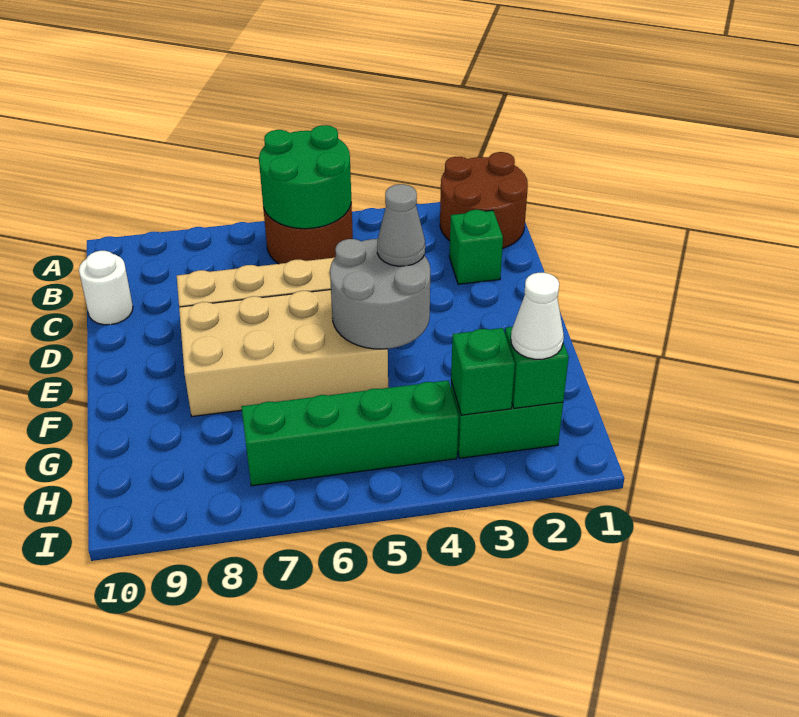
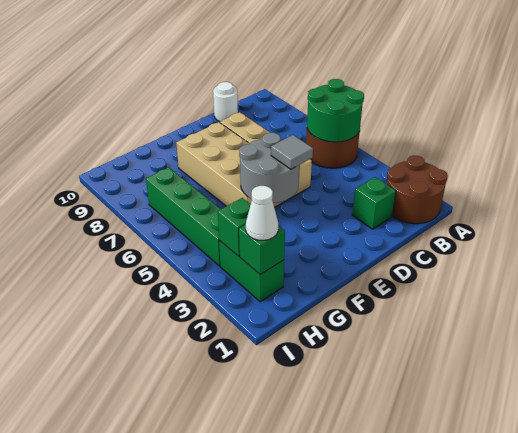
grey cone E4 level 3 -> grey tile E4 level 3

